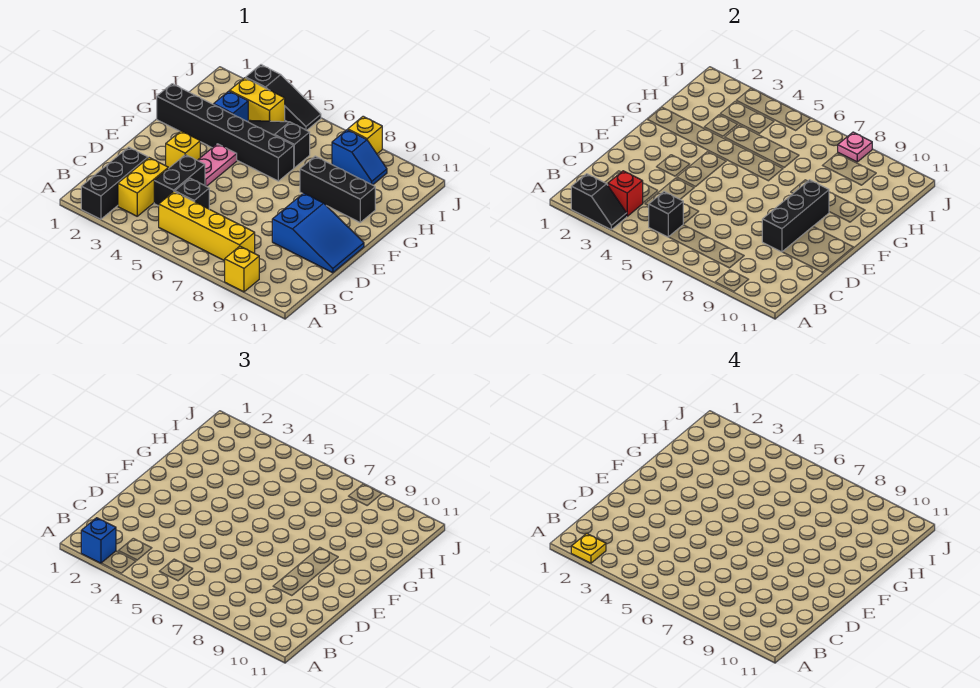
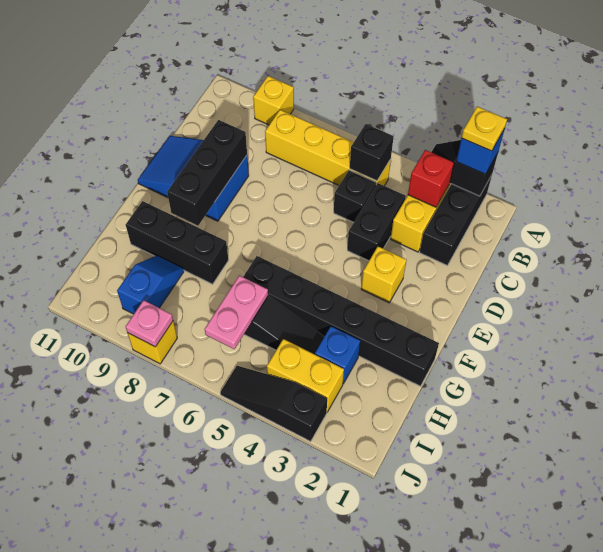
pink plate E4:F4 level 1 -> pink plate H6:I6 level 2
blue slope I8:I9 level 1 top 8 -> blue slope H9:I9 level 1 top I

